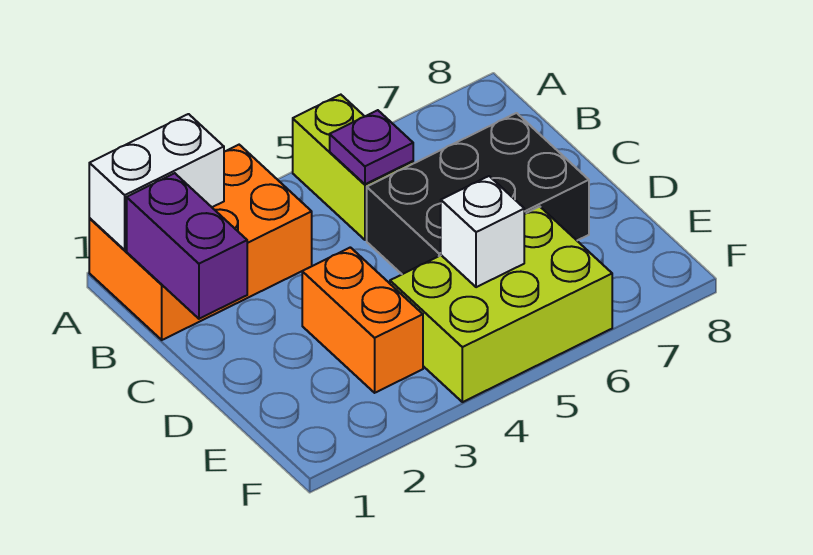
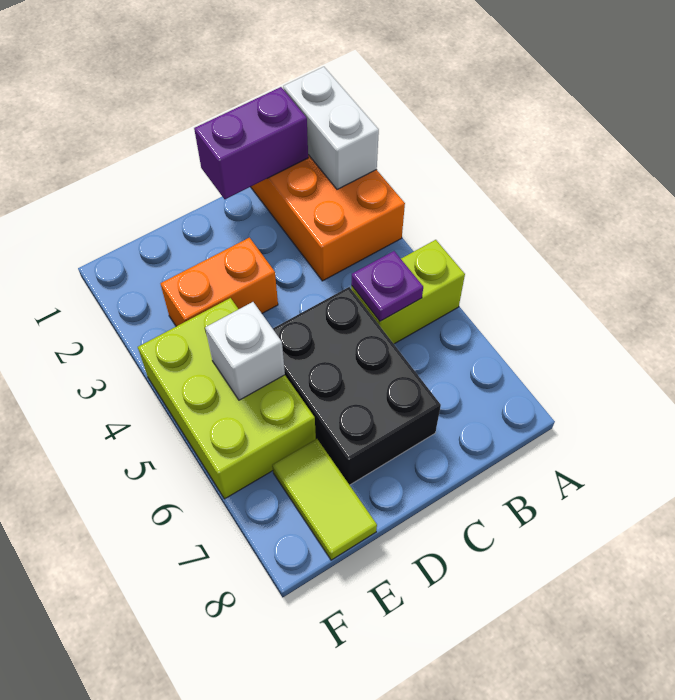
none -> lime tile E7:E8 level 1

